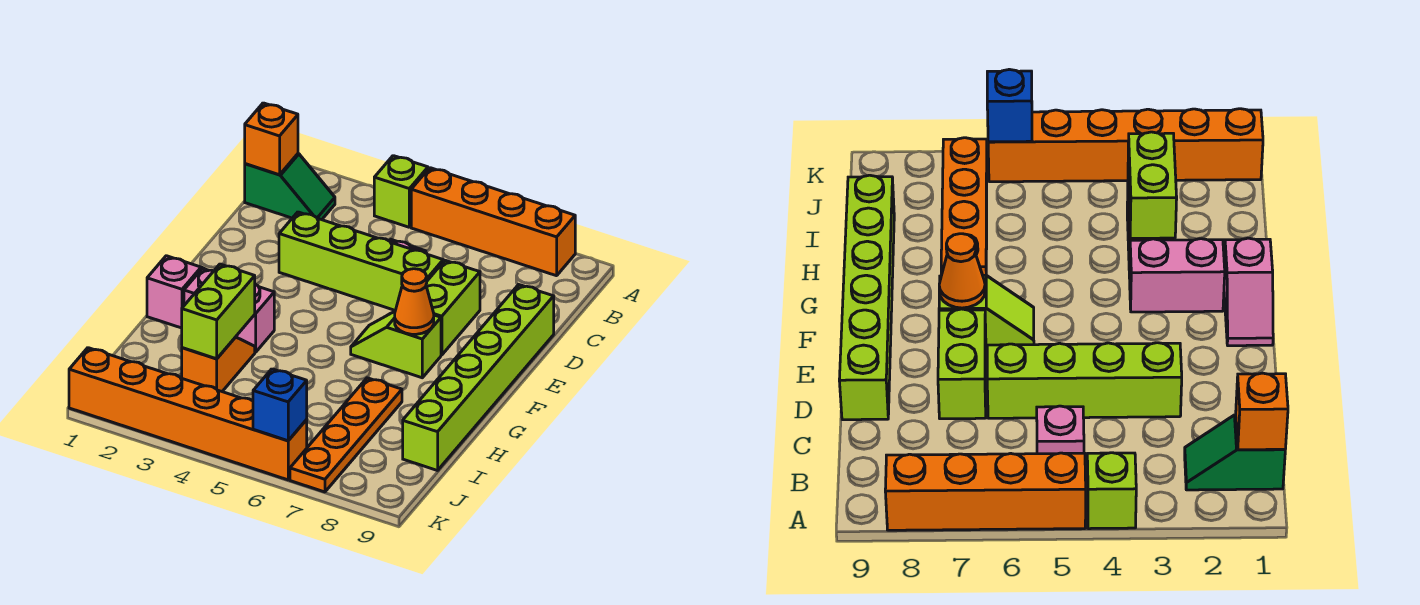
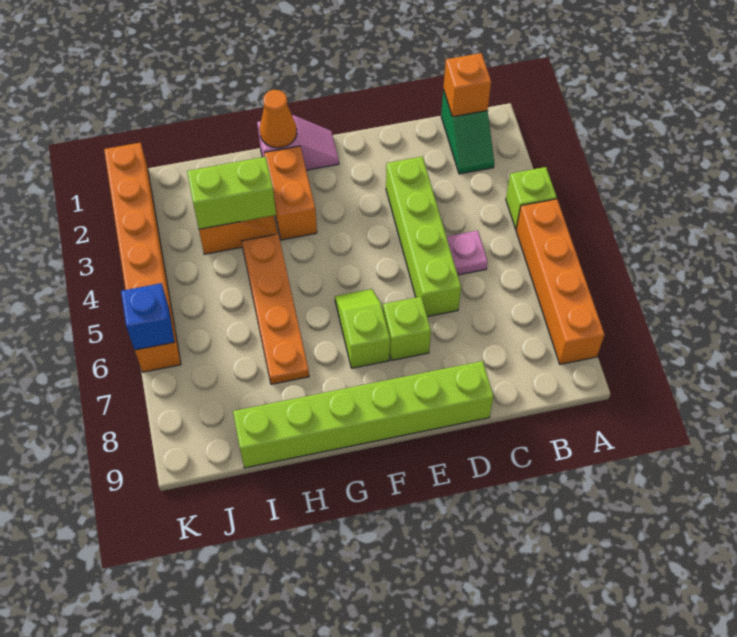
lime brick D7:E7 level 1 -> lime brick E7 level 1
orange cone F7 level 2 -> orange cone G1 level 2
pink brick G2:G3 level 1 -> orange brick G2:G3 level 1
orange plate H7:K7 level 1 -> orange plate H4:H7 level 1

